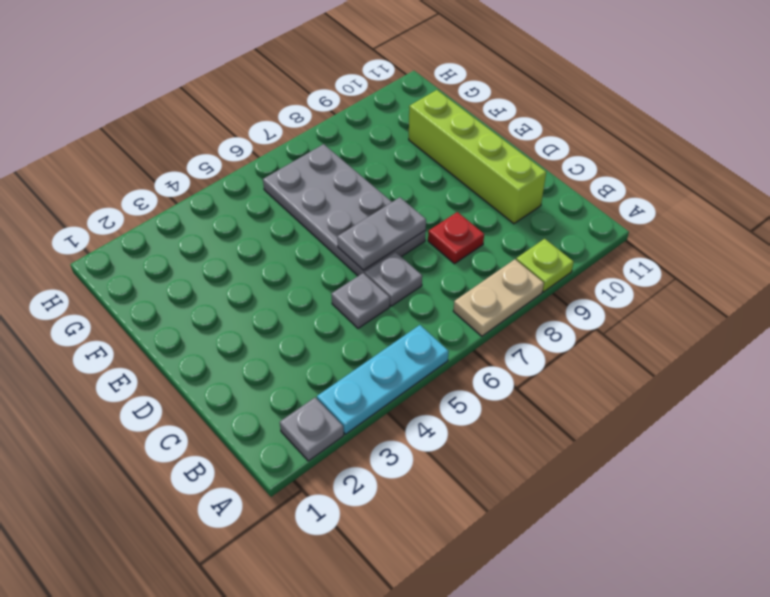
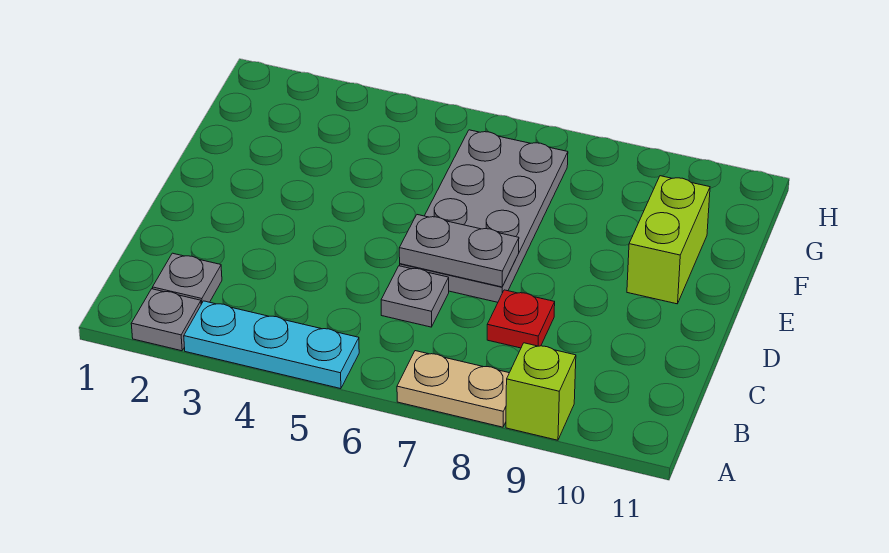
lime plate A9 level 1 -> lime brick A9 level 1
grey plate C5 level 1 -> grey plate B2 level 1
lime brick C10:F10 level 1 -> lime brick E10:F10 level 1

